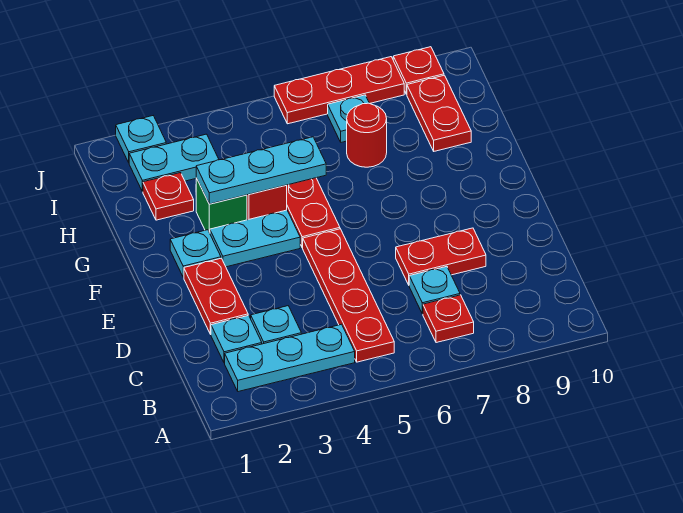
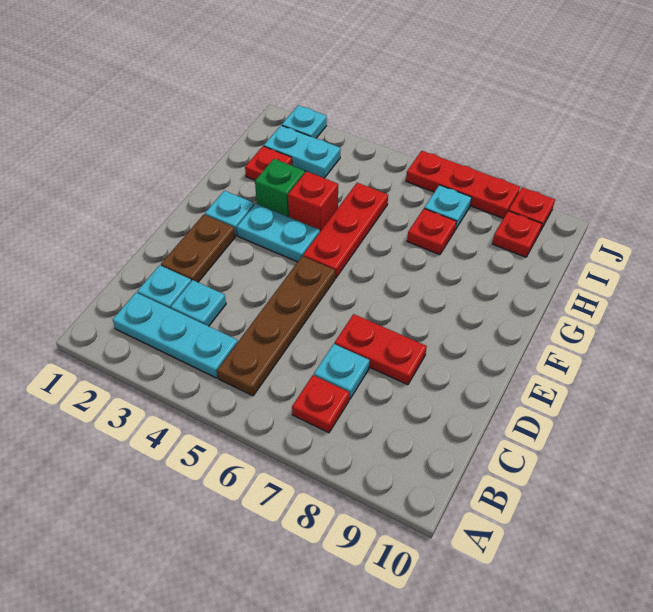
red plate B5:E5 level 1 -> brown plate B5:E5 level 1
red plate D2:E2 level 1 -> brown plate D2:E2 level 1
cyan plate G3:G5 level 2 -> none
red round brick H7 level 1 -> red plate H7 level 1
red plate H9:I9 level 1 -> red plate I9 level 1

